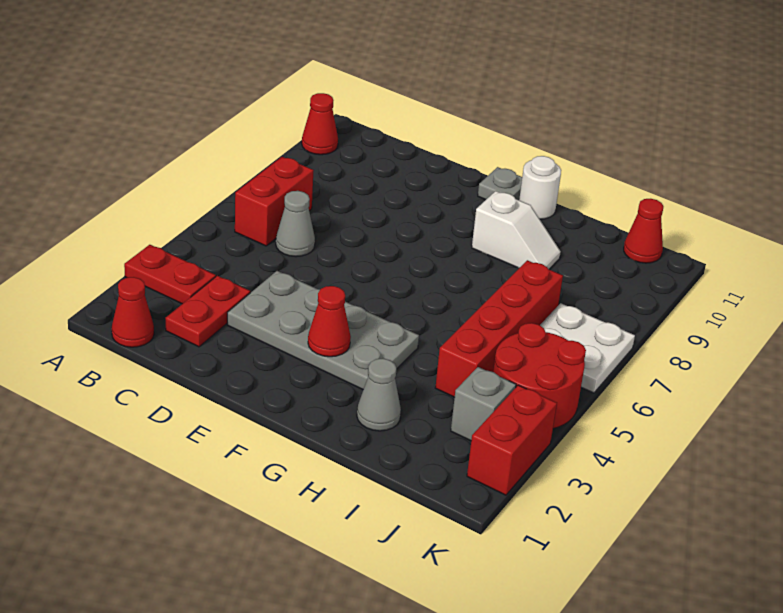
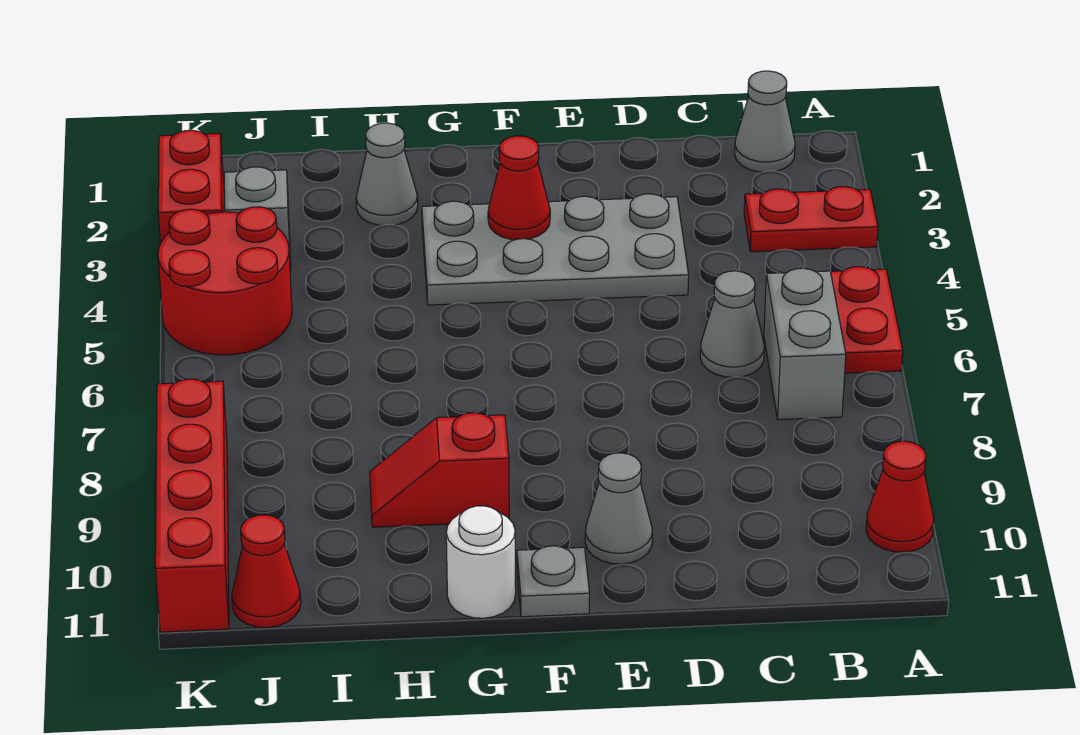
red cone B1 level 1 -> grey cone B1 level 1
red brick B6:B7 level 1 -> grey brick B6:B7 level 1
red plate C2:C3 level 1 -> red plate A5:A6 level 1
none -> grey cone E10 level 1
white slope G9:H9 level 1 top G -> red slope G9:H9 level 1 top G
red brick I4:I7 level 1 -> red brick K8:K11 level 1
white plate J6:K7 level 1 -> none

